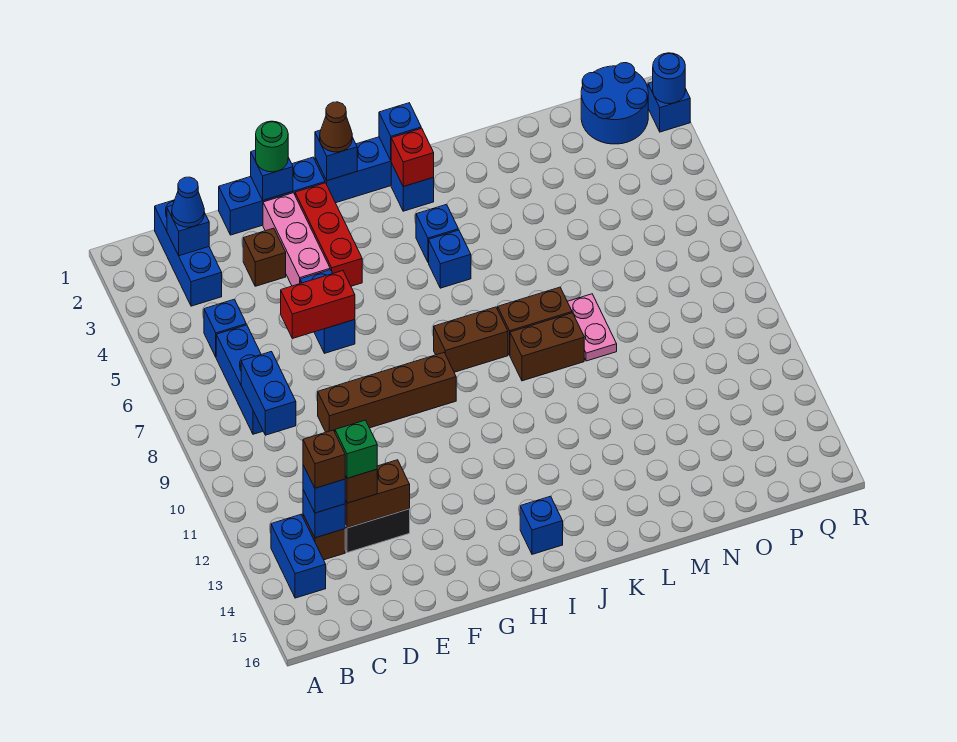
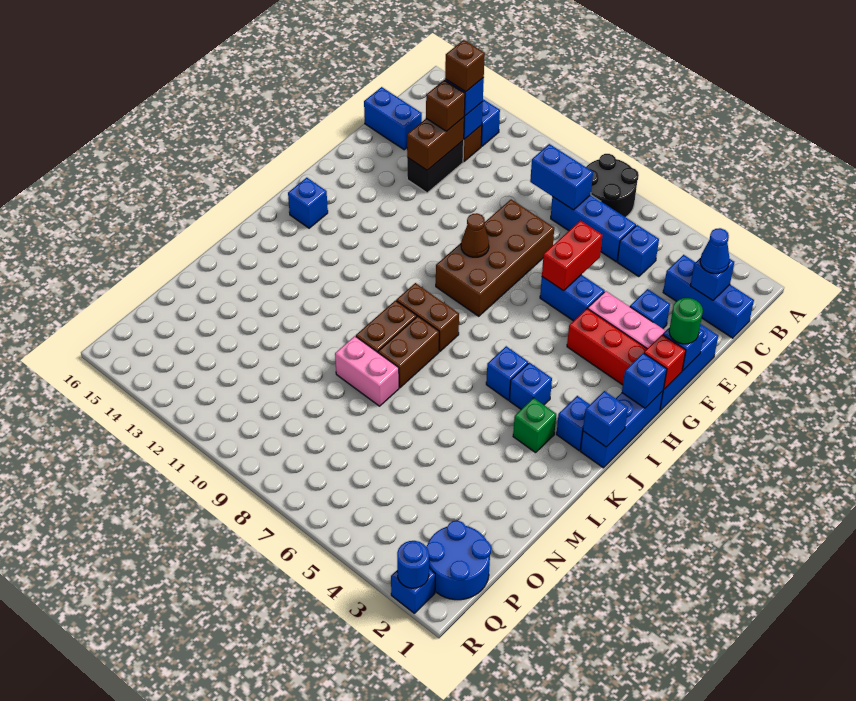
none -> black round brick A7:B8 level 1
green brick D13 level 4 -> green brick K3 level 1
none -> blue brick D15:D16 level 1
brown brick E3 level 1 -> blue brick E3 level 1
brown brick E9:H9 level 1 -> brown brick E8:H9 level 1
brown cone H1 level 3 -> brown cone G9 level 2
brown brick I8:J8 level 1 -> brown brick J8:J9 level 1
red brick J2 level 2 -> red brick G1 level 2
pink plate M8:M9 level 1 -> pink brick M8:M9 level 1

